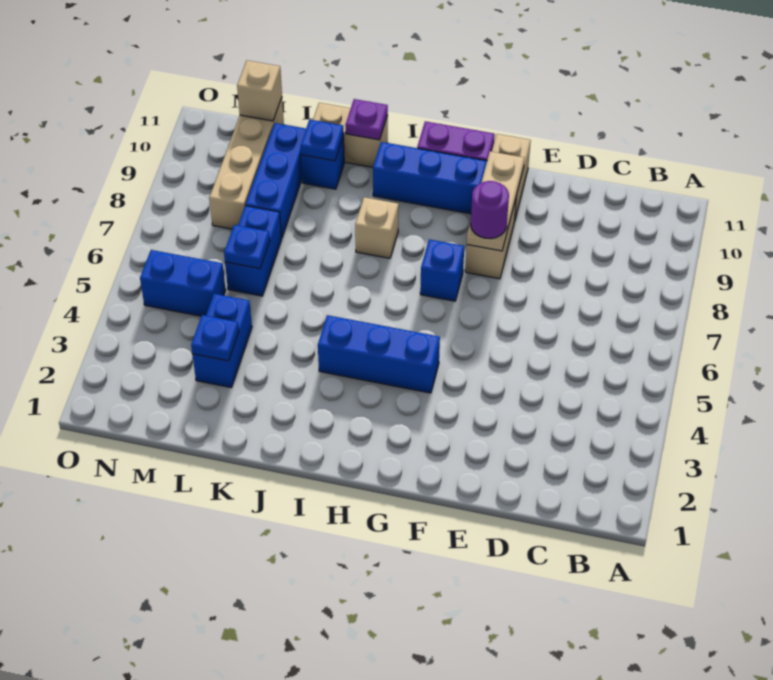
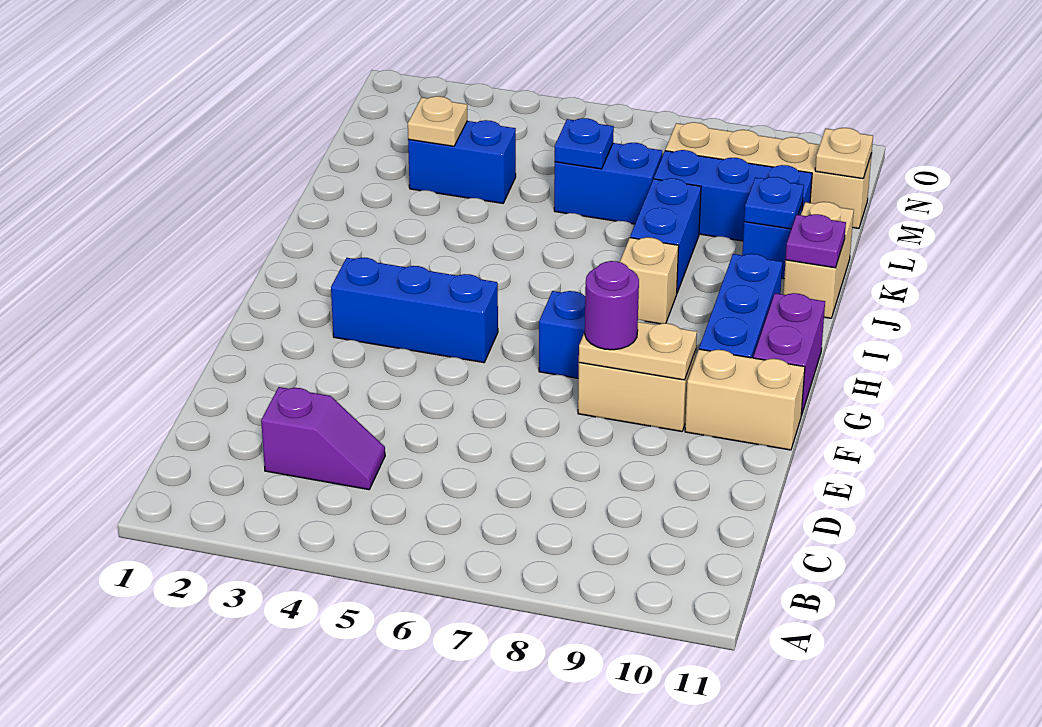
none -> purple slope C3:C4 level 1 top 3
tan plate F8:F10 level 2 -> tan plate F8:F9 level 2
blue brick G4:I4 level 1 -> blue brick G3:G5 level 1
blue plate L3 level 2 -> tan plate L3 level 2
blue brick M5:N5 level 1 -> blue brick J8:K8 level 1
tan brick M11 level 2 -> tan plate M11 level 2

